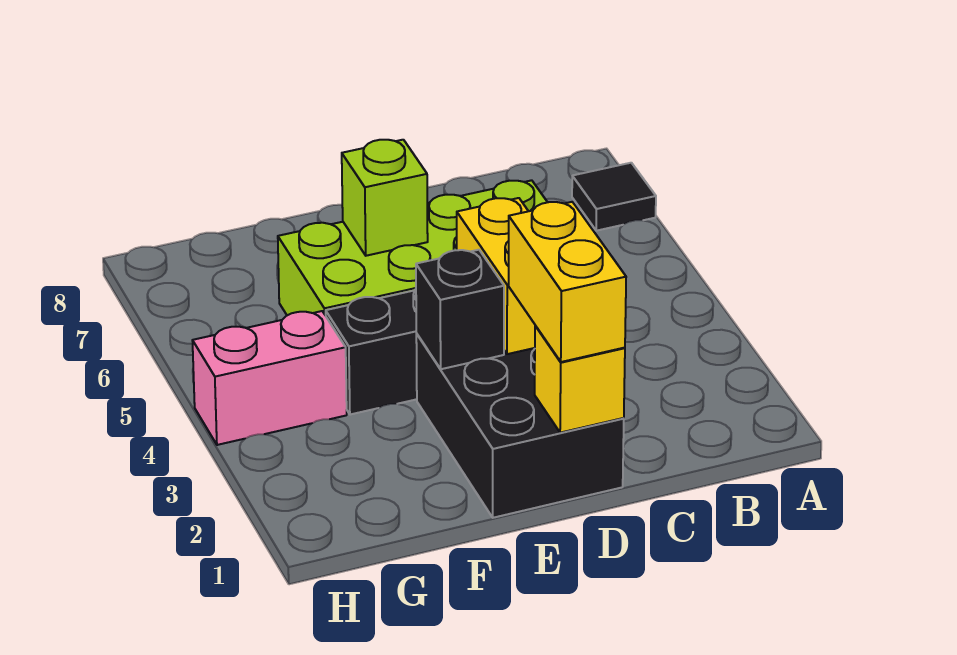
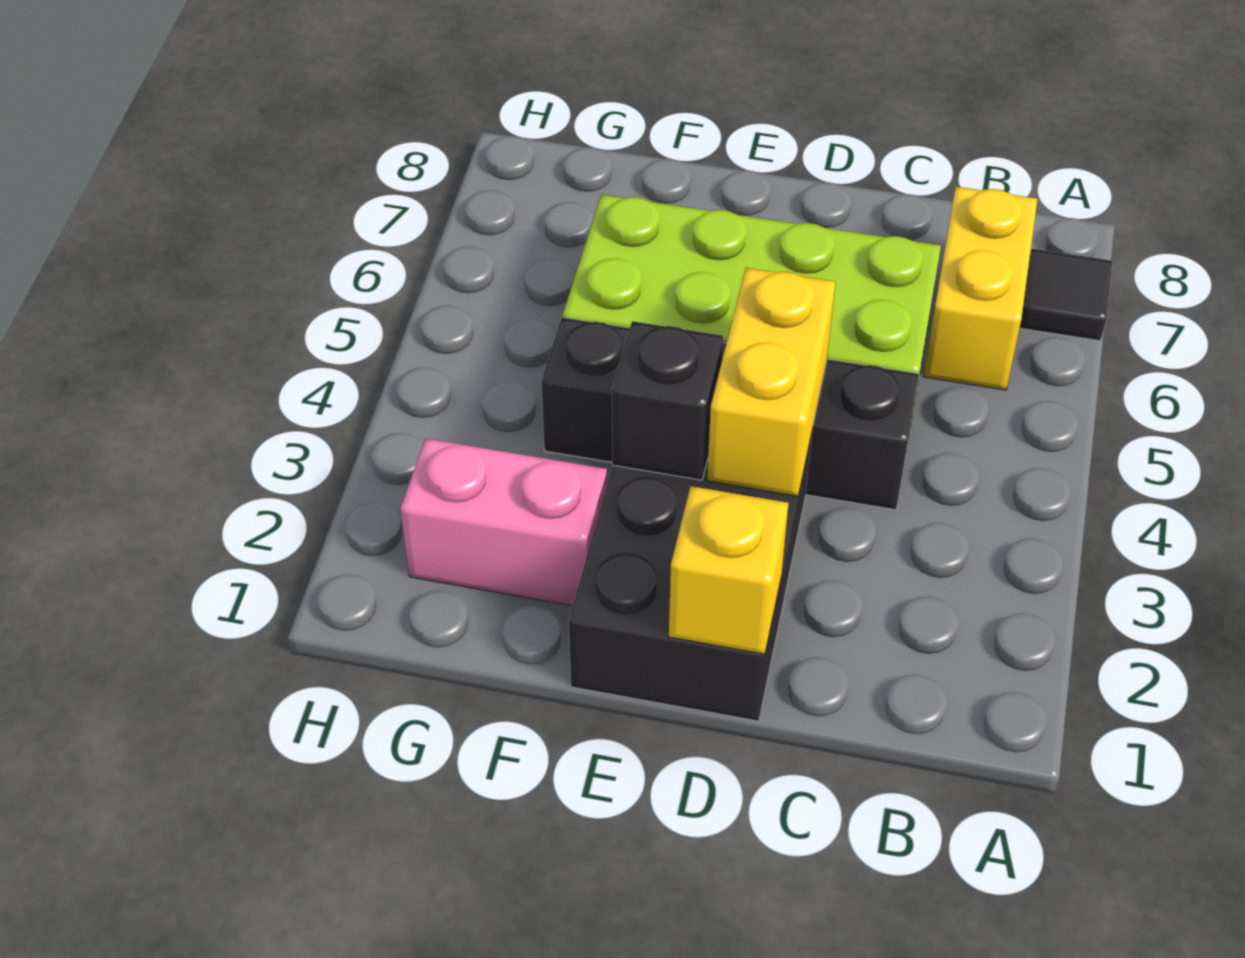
yellow brick D1:D2 level 3 -> yellow brick B6:B7 level 1
lime brick E6 level 2 -> none
pink brick G4:H4 level 1 -> pink brick F2:G2 level 1

